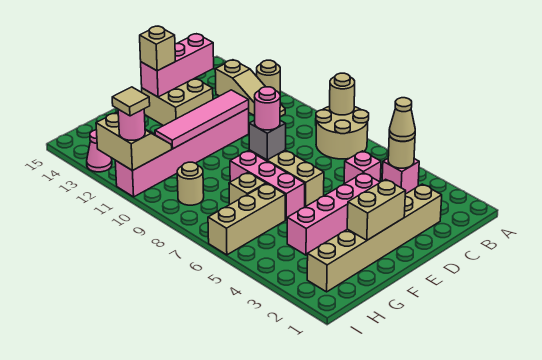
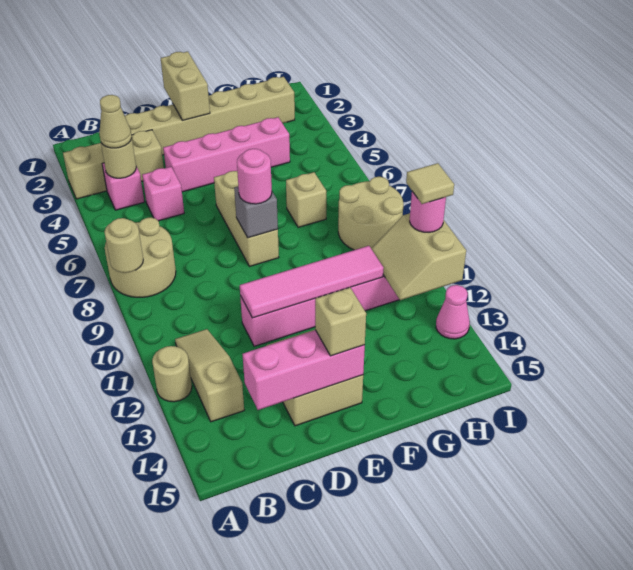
tan brick E2:F2 level 2 -> tan brick E1:E2 level 2
pink brick F6:F8 level 1 -> none
tan brick G6:I6 level 1 -> tan brick A3:C3 level 1
tan round brick H9 level 1 -> tan round brick H8:I9 level 1

